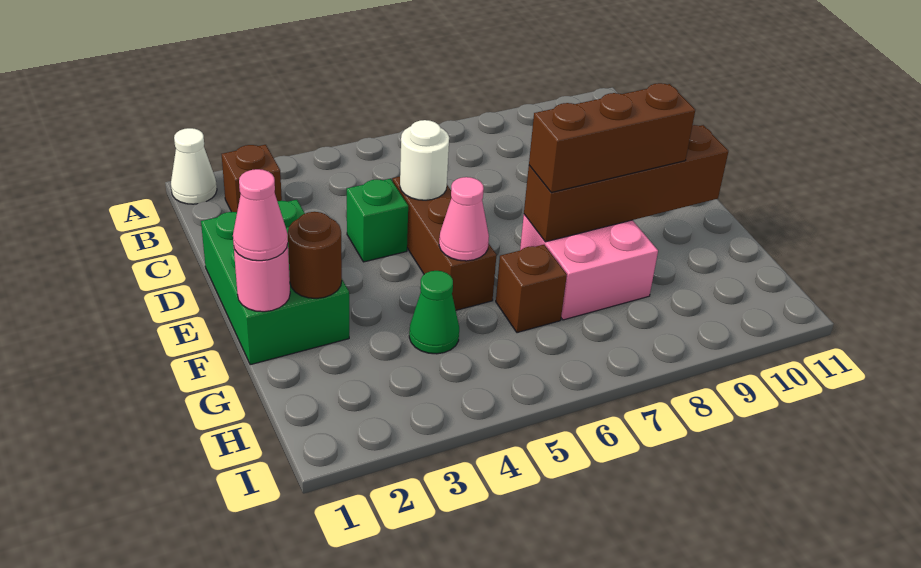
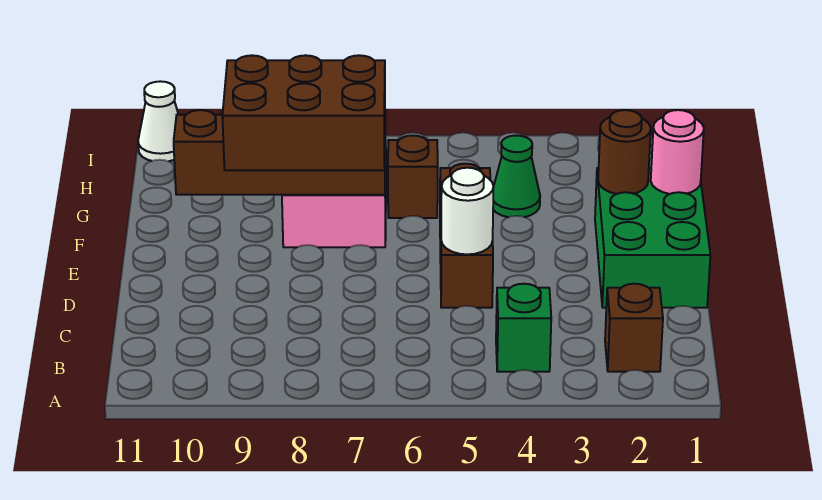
white cone A1 level 1 -> white cone I11 level 1
green brick D4 level 1 -> green brick B4 level 1
pink cone F1 level 3 -> none
pink cone F5 level 2 -> none
brown brick F7:F9 level 3 -> brown brick E7:F9 level 3

